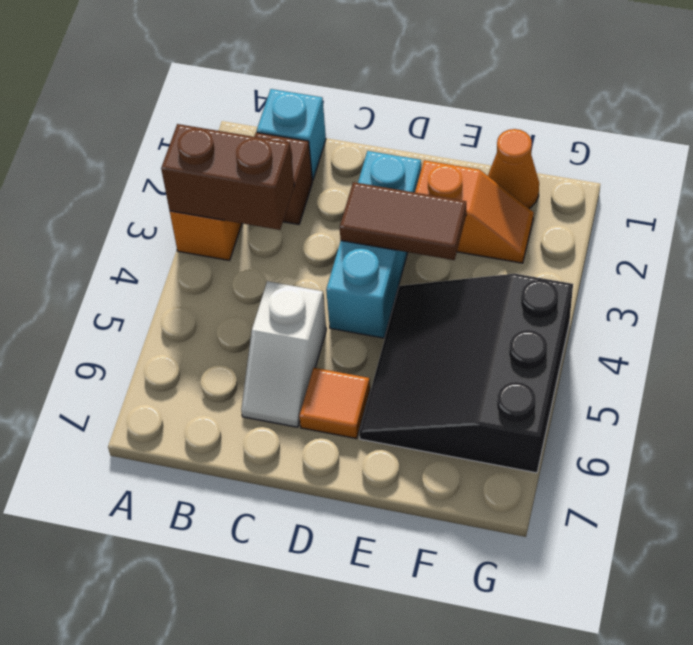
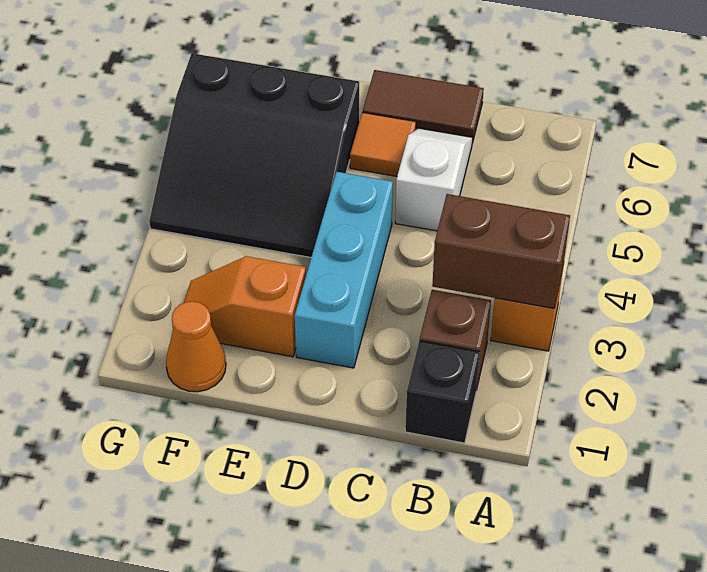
cyan brick B1 level 1 -> black brick B1 level 1
brown tile D3:E3 level 2 -> brown tile C7:D7 level 1
black slope E4:G6 level 1 top G -> black slope E4:G6 level 1 top 6

